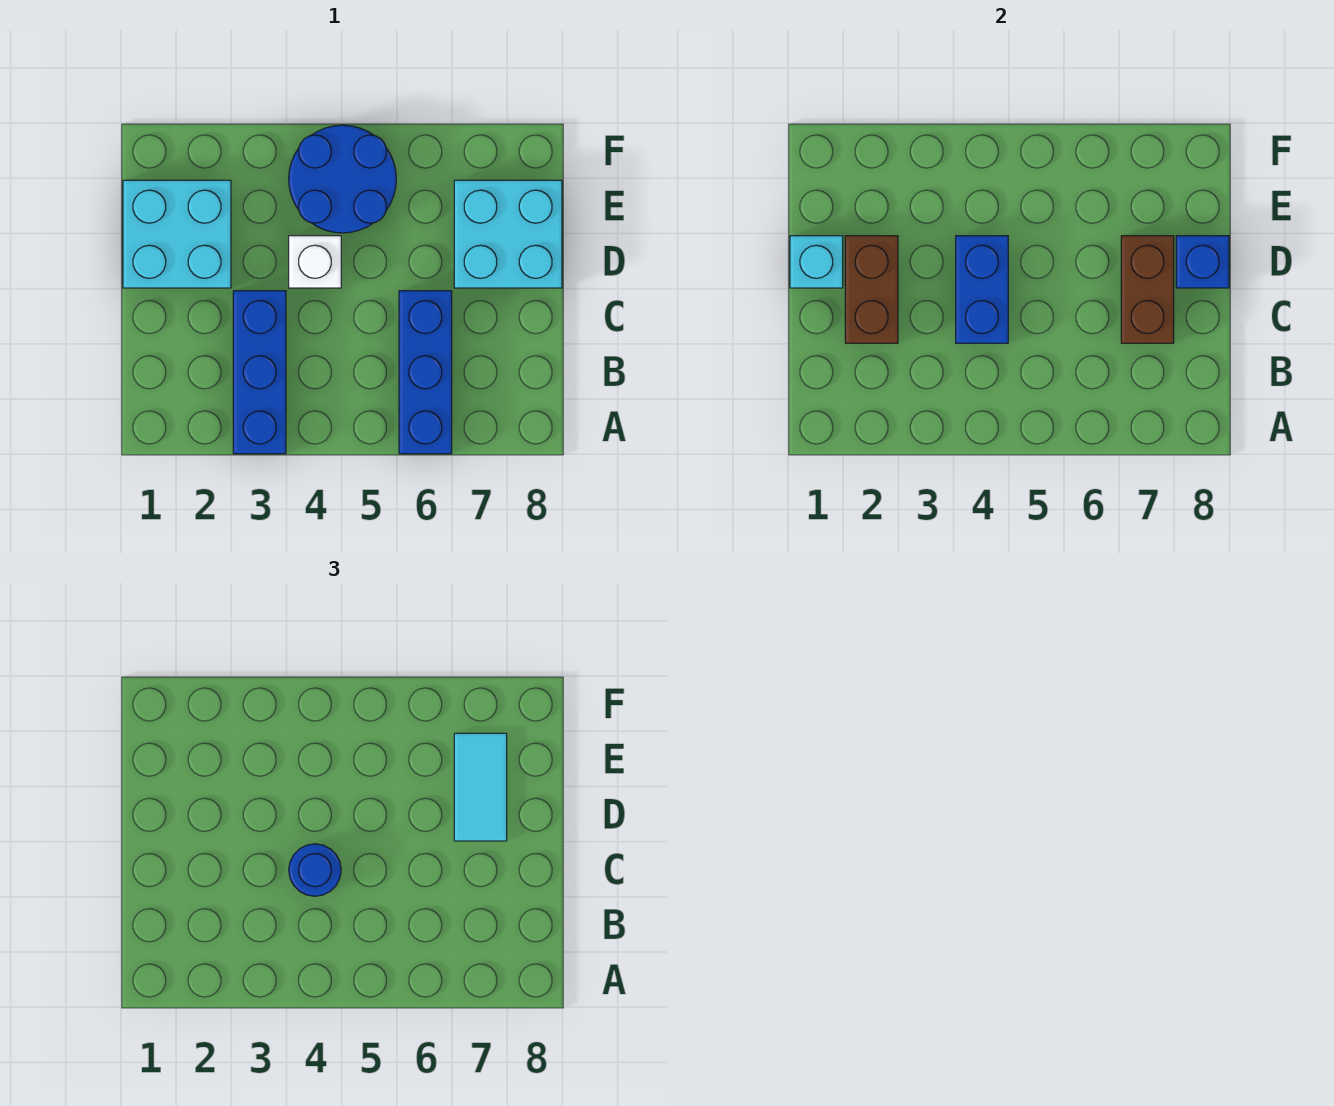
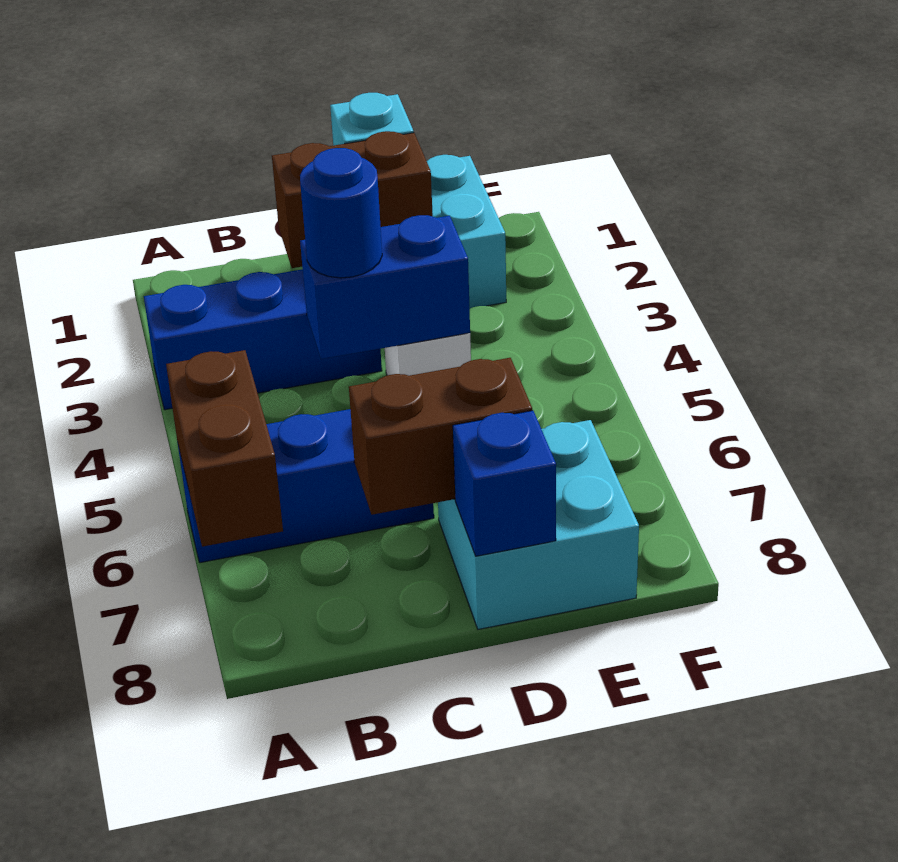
none -> brown brick A6:A7 level 2
cyan tile D7:E7 level 3 -> none
blue round brick E4:F5 level 1 -> none

